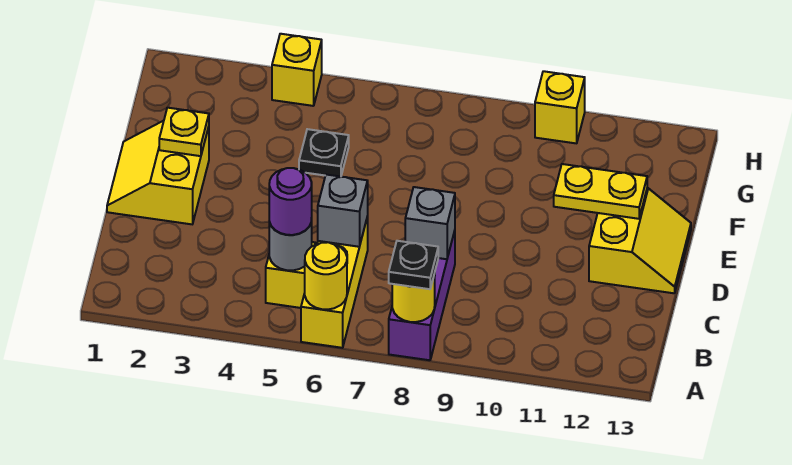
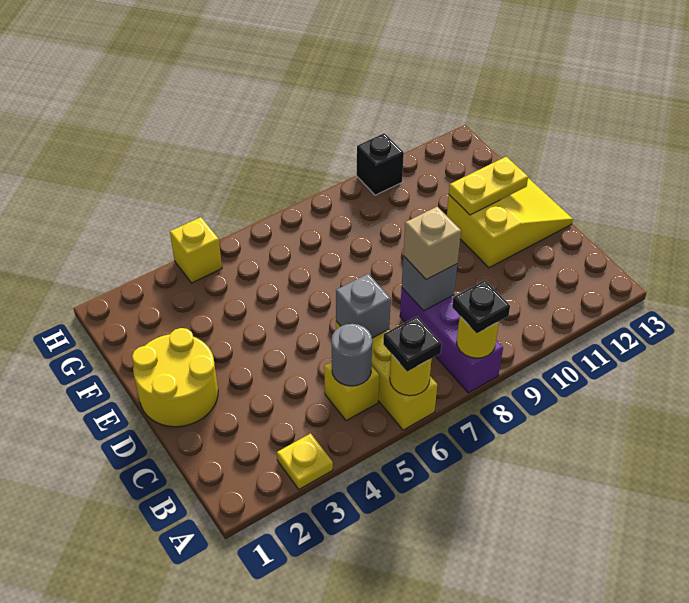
purple round brick B5 level 3 -> none
none -> tan brick C8 level 3
yellow slope D1:E2 level 1 top 2 -> yellow round brick D1:E2 level 1
yellow slope D12:E13 level 1 top 12 -> yellow slope D11:E13 level 1 top 11
yellow plate E2 level 2 -> yellow plate A3 level 1
black plate F5 level 1 -> black plate A6 level 3
yellow brick H10 level 1 -> black brick H10 level 1

